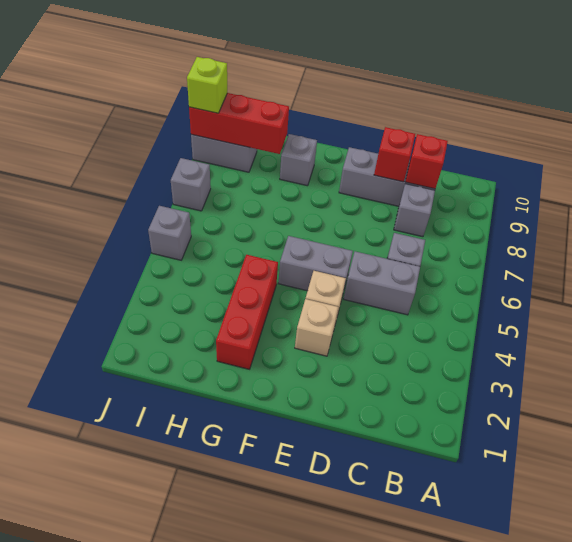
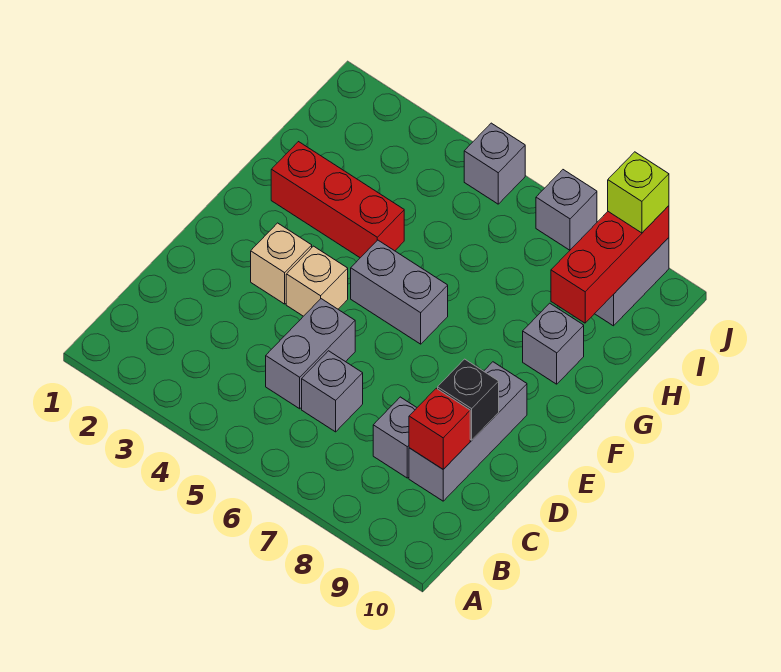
red brick D9 level 2 -> black brick D9 level 2
grey brick E5:F5 level 1 -> grey brick F5:F6 level 1

